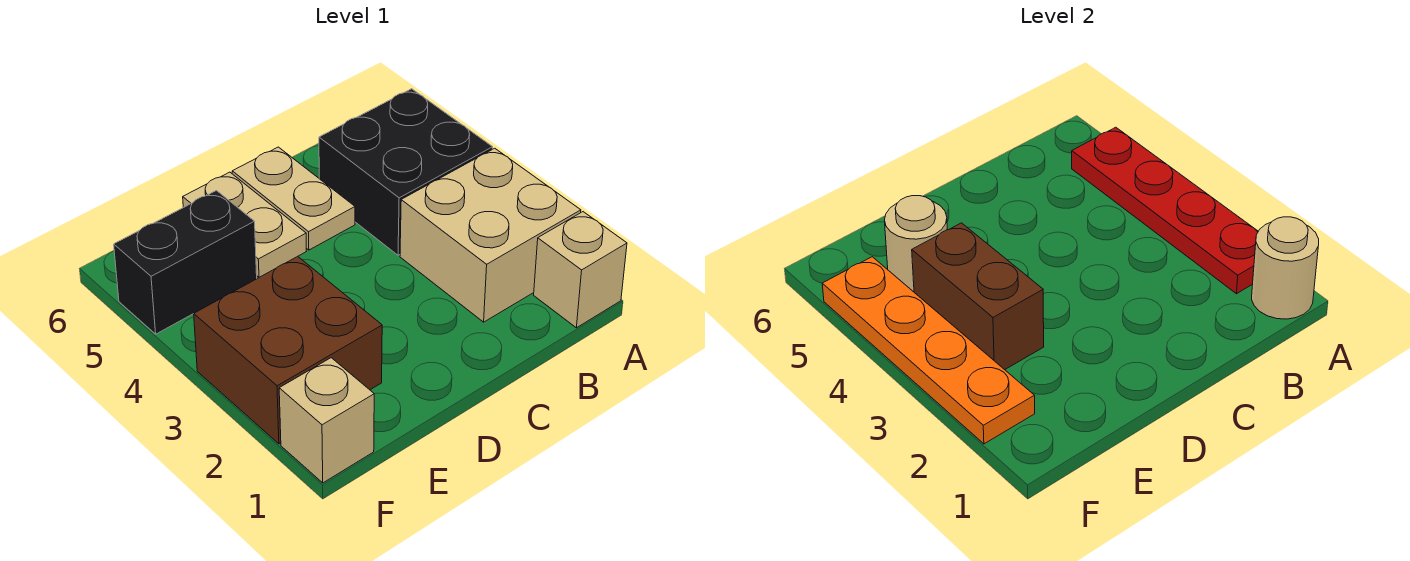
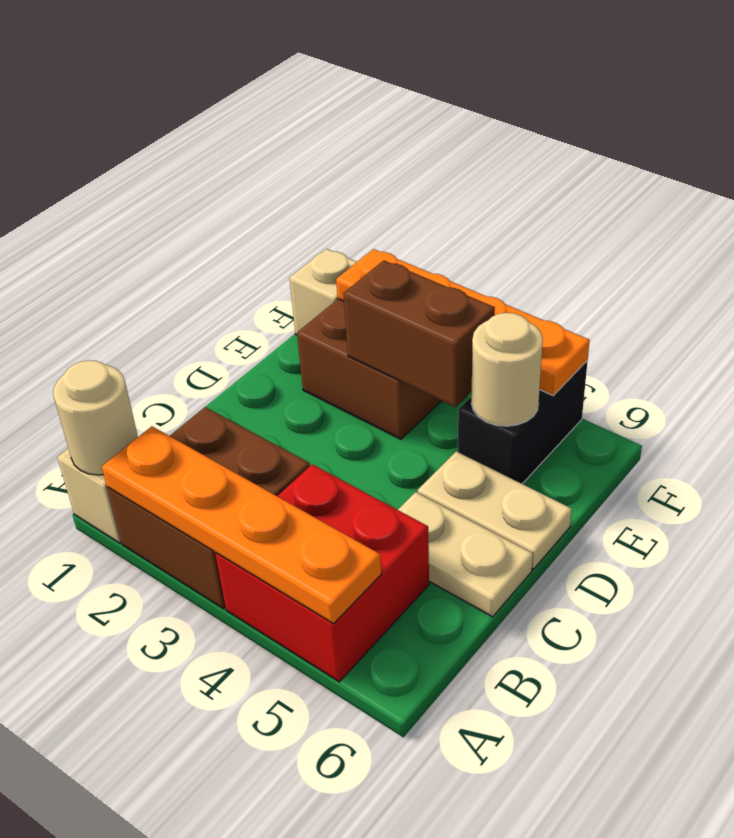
tan brick A2:B3 level 1 -> brown brick A2:B3 level 1
red plate A2:A5 level 2 -> orange plate A2:A5 level 2
black brick A4:B5 level 1 -> red brick A4:B5 level 1

